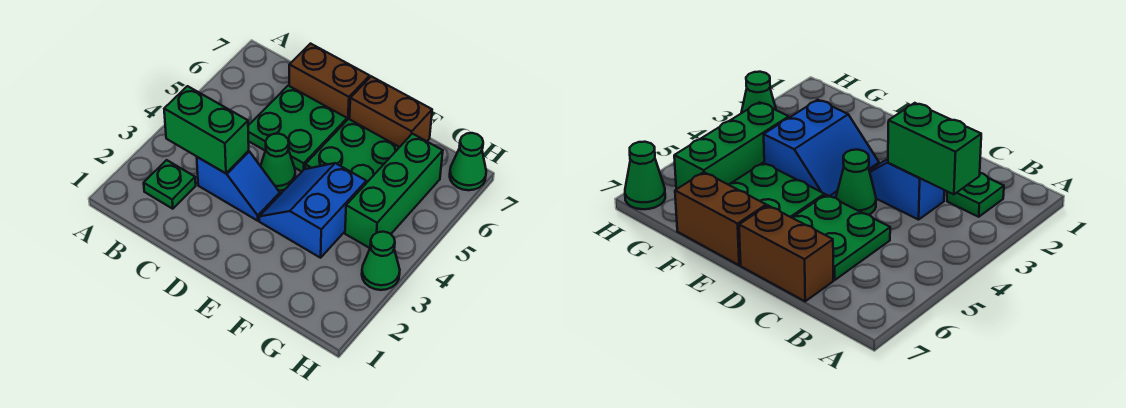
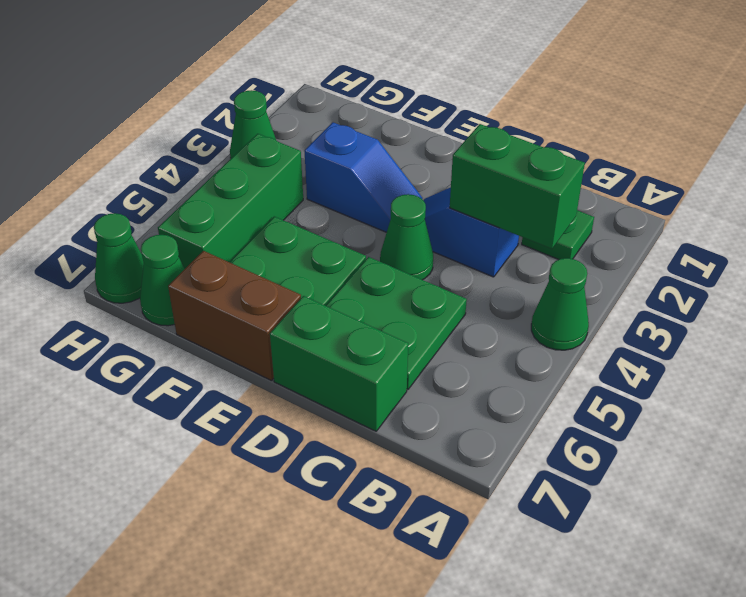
none -> green cone A4 level 1
brown brick C7:D7 level 1 -> green brick C7:D7 level 1
blue slope E3:F4 level 1 top F -> blue slope E3:F3 level 1 top F
none -> green cone G7 level 1

